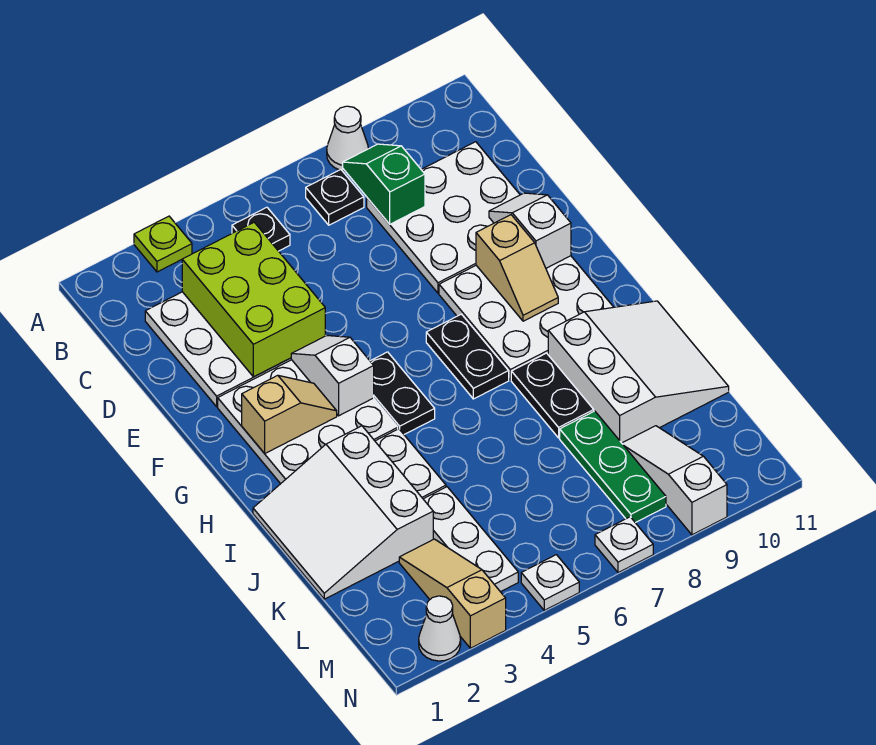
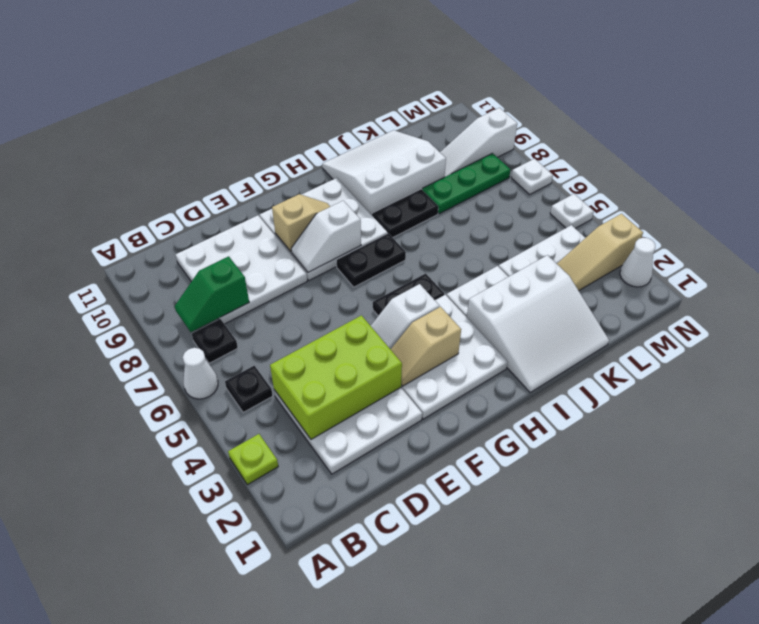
white cone A8 level 1 -> white cone A6 level 1
white slope E10:F10 level 2 top F -> white slope F8:G8 level 2 top G
tan slope G2:G3 level 2 top 2 -> tan slope F3:G3 level 2 top G

